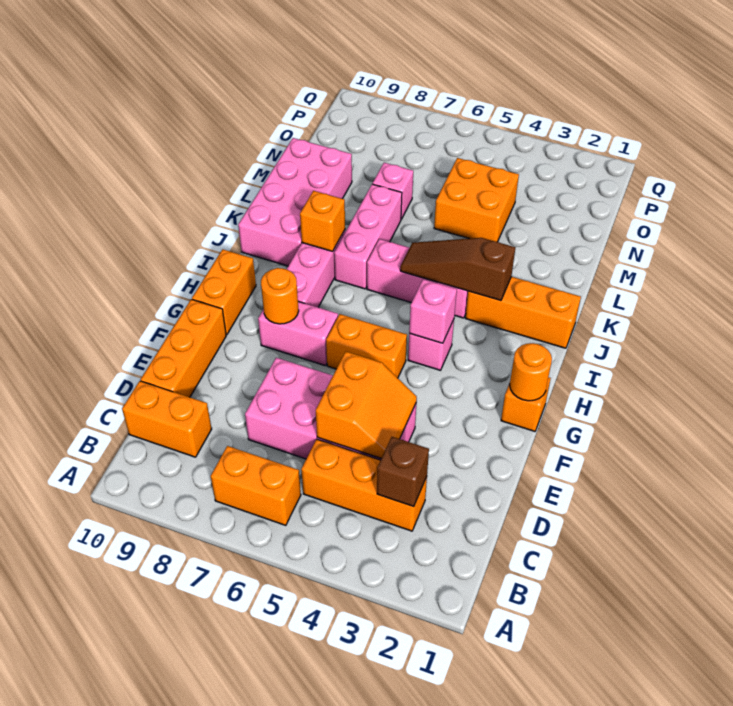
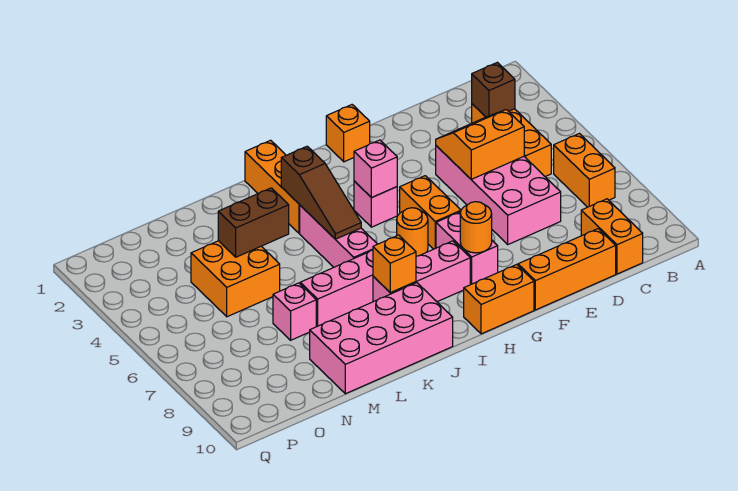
orange round brick G1 level 2 -> orange round brick H6 level 1
none -> brown brick L4:M4 level 2

